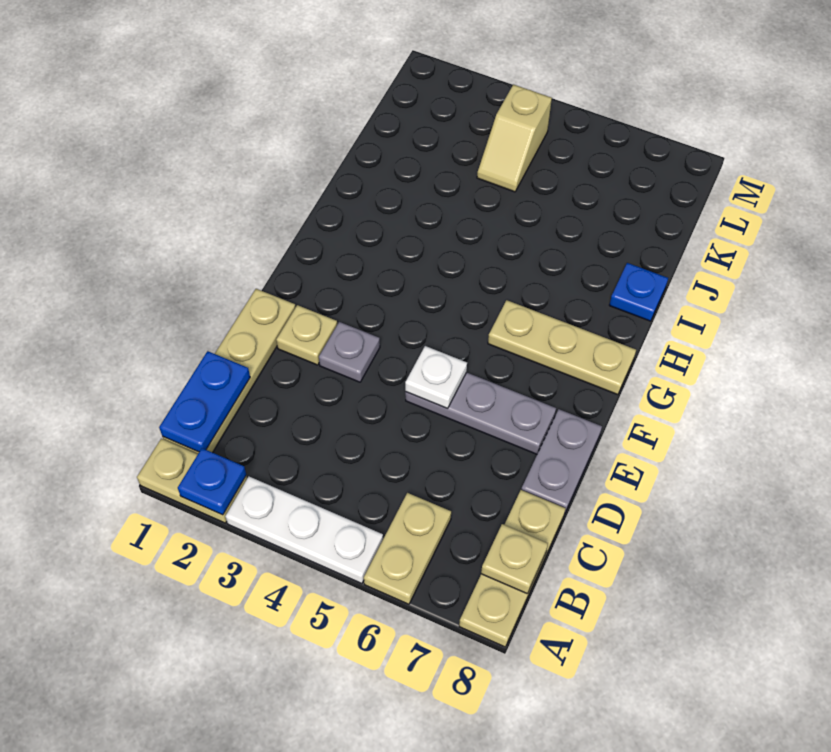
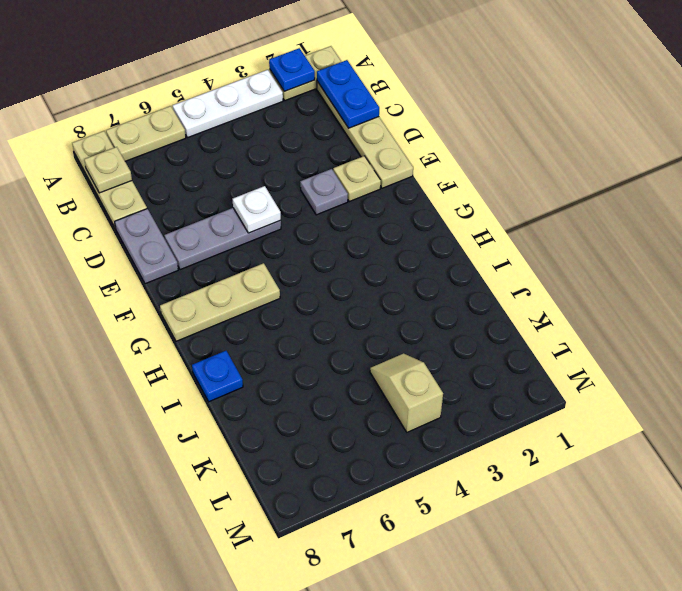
tan plate A6:B6 level 1 -> tan plate A6:A7 level 1

